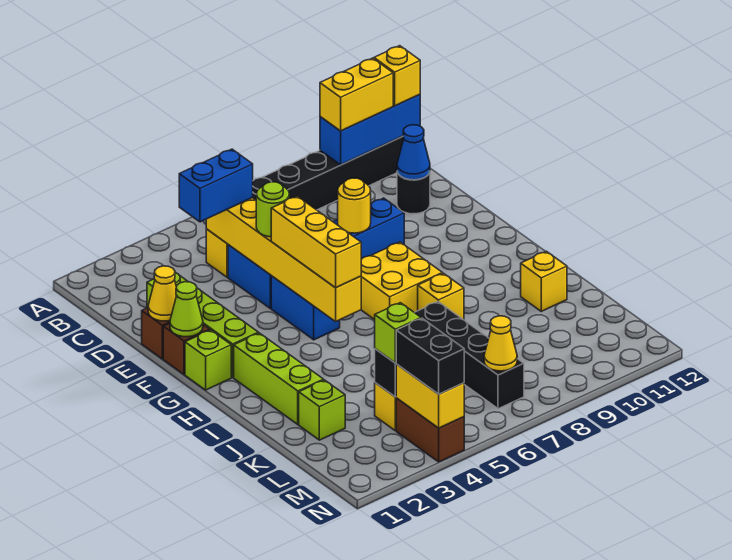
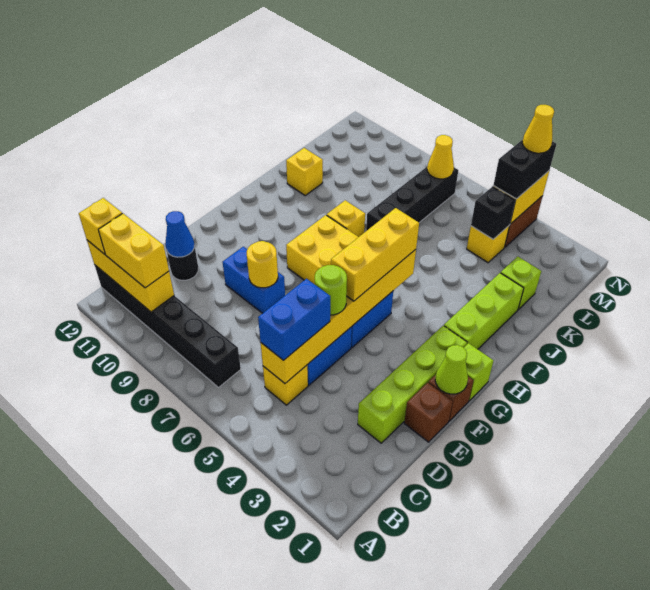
blue brick B10:B12 level 2 -> yellow brick B10:B12 level 2
blue brick C4:C5 level 3 -> blue brick C5:D5 level 3
yellow cone E1 level 2 -> yellow cone N4 level 4
lime brick L4 level 3 -> none

